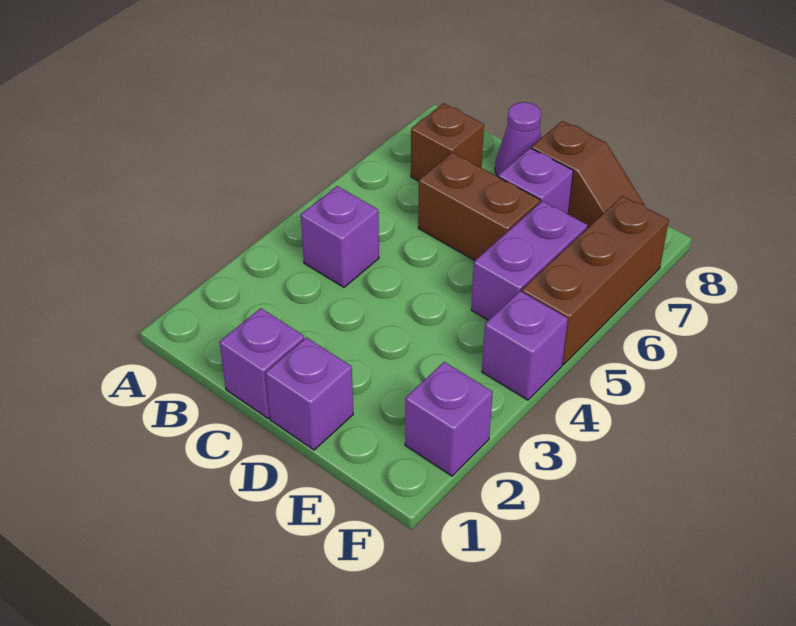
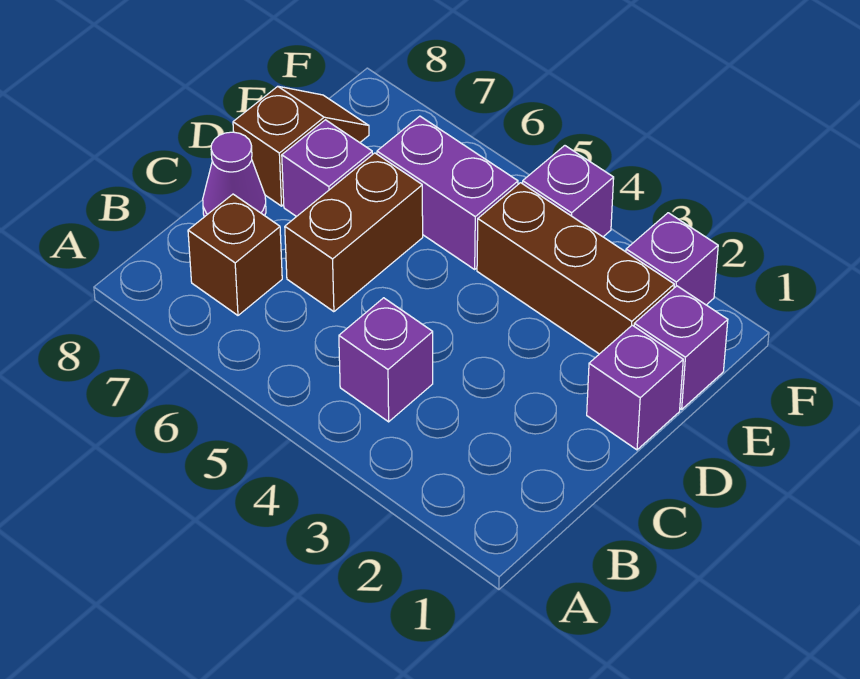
purple brick C1 level 1 -> purple brick E1 level 1
brown brick F5:F7 level 1 -> brown brick E2:E4 level 1

